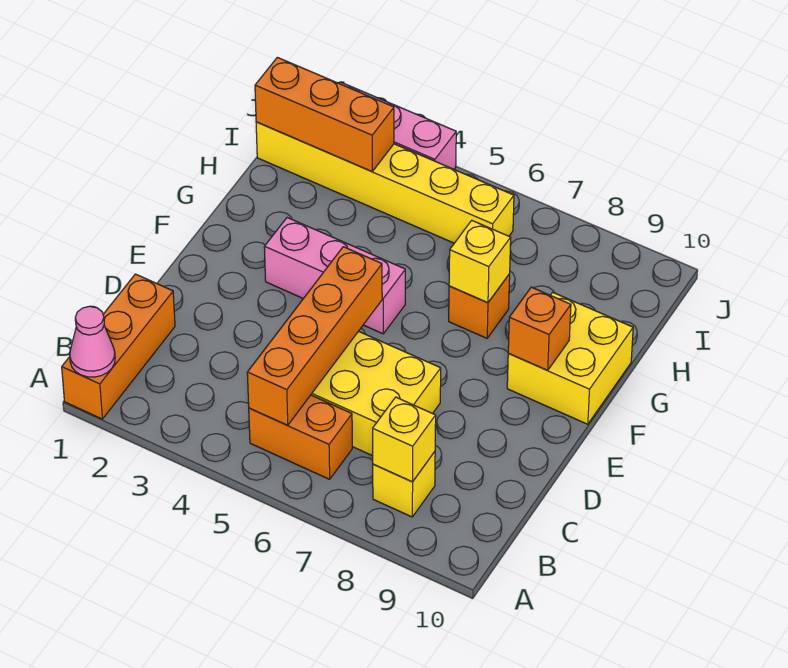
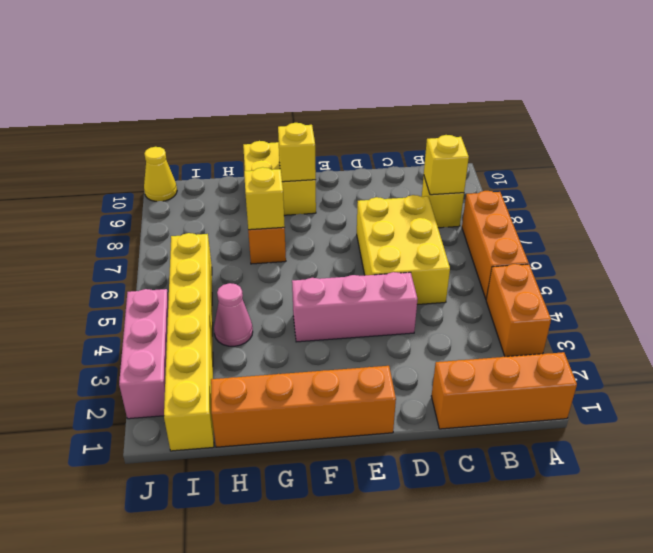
pink cone A1 level 2 -> pink cone H4 level 1
orange brick B5:B6 level 1 -> orange brick A3:A4 level 1
orange brick B5:E5 level 2 -> orange brick E1:H1 level 1
pink brick F3:F5 level 1 -> pink brick D4:F4 level 1
orange brick F9 level 2 -> yellow brick F9 level 2
orange brick I1:I3 level 2 -> orange brick A5:A7 level 1
none -> yellow cone J10 level 1

